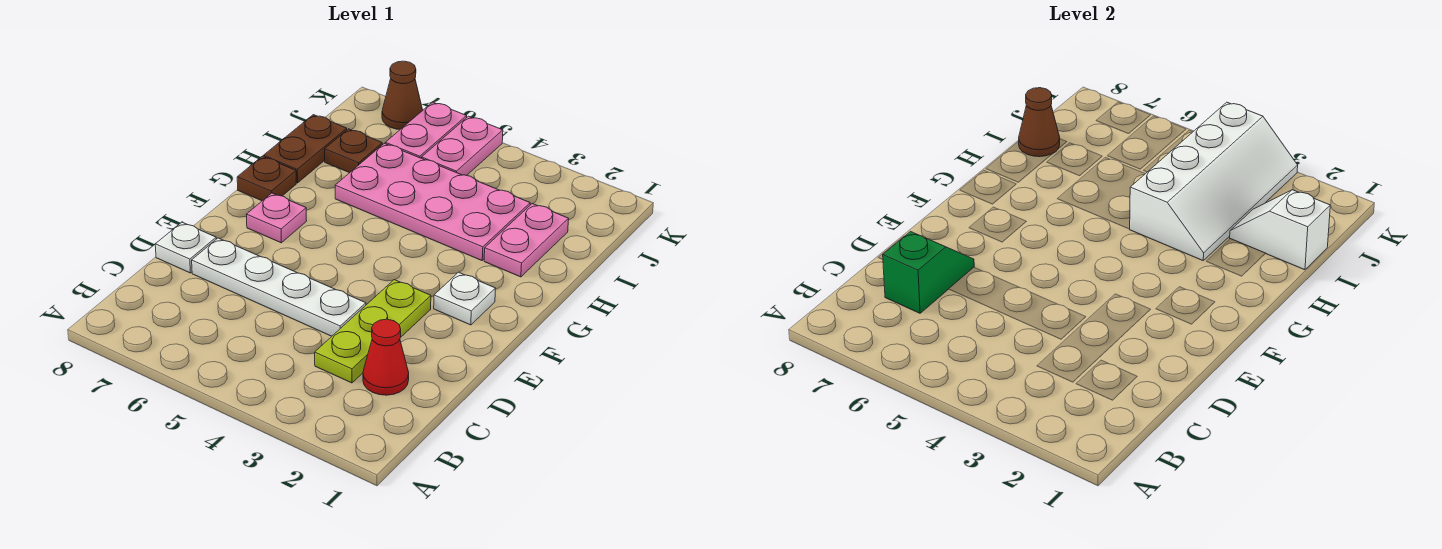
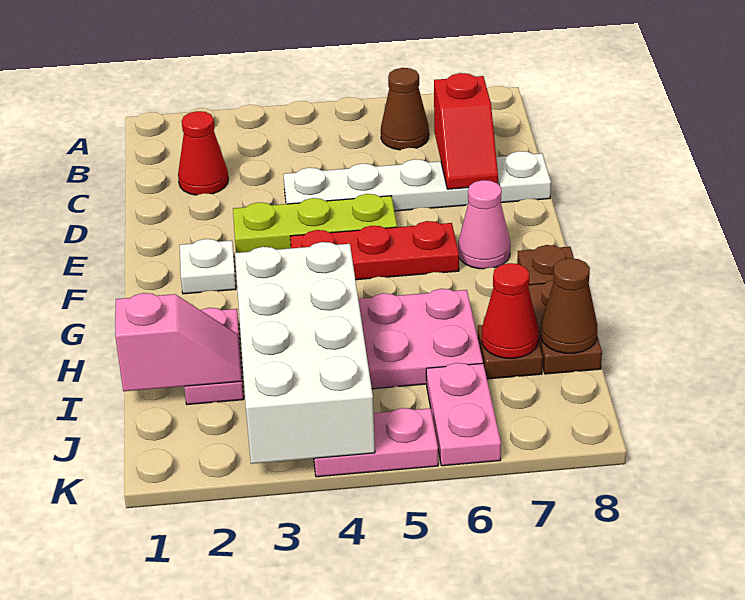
lime plate C3:E3 level 1 -> lime plate E3:E5 level 1
green slope C7:D7 level 2 top C -> red slope C7:D7 level 2 top C
none -> red plate F4:F6 level 1
pink plate F7 level 1 -> pink cone F7 level 1
white slope H3:K4 level 2 top 4 -> white brick H3:K4 level 2
white slope I1:I2 level 2 top 1 -> pink slope I1:I2 level 2 top 1
none -> red cone I7 level 2
pink plate J5:K5 level 1 -> pink plate K4:K5 level 1
brown cone K7 level 1 -> brown cone B6 level 1

